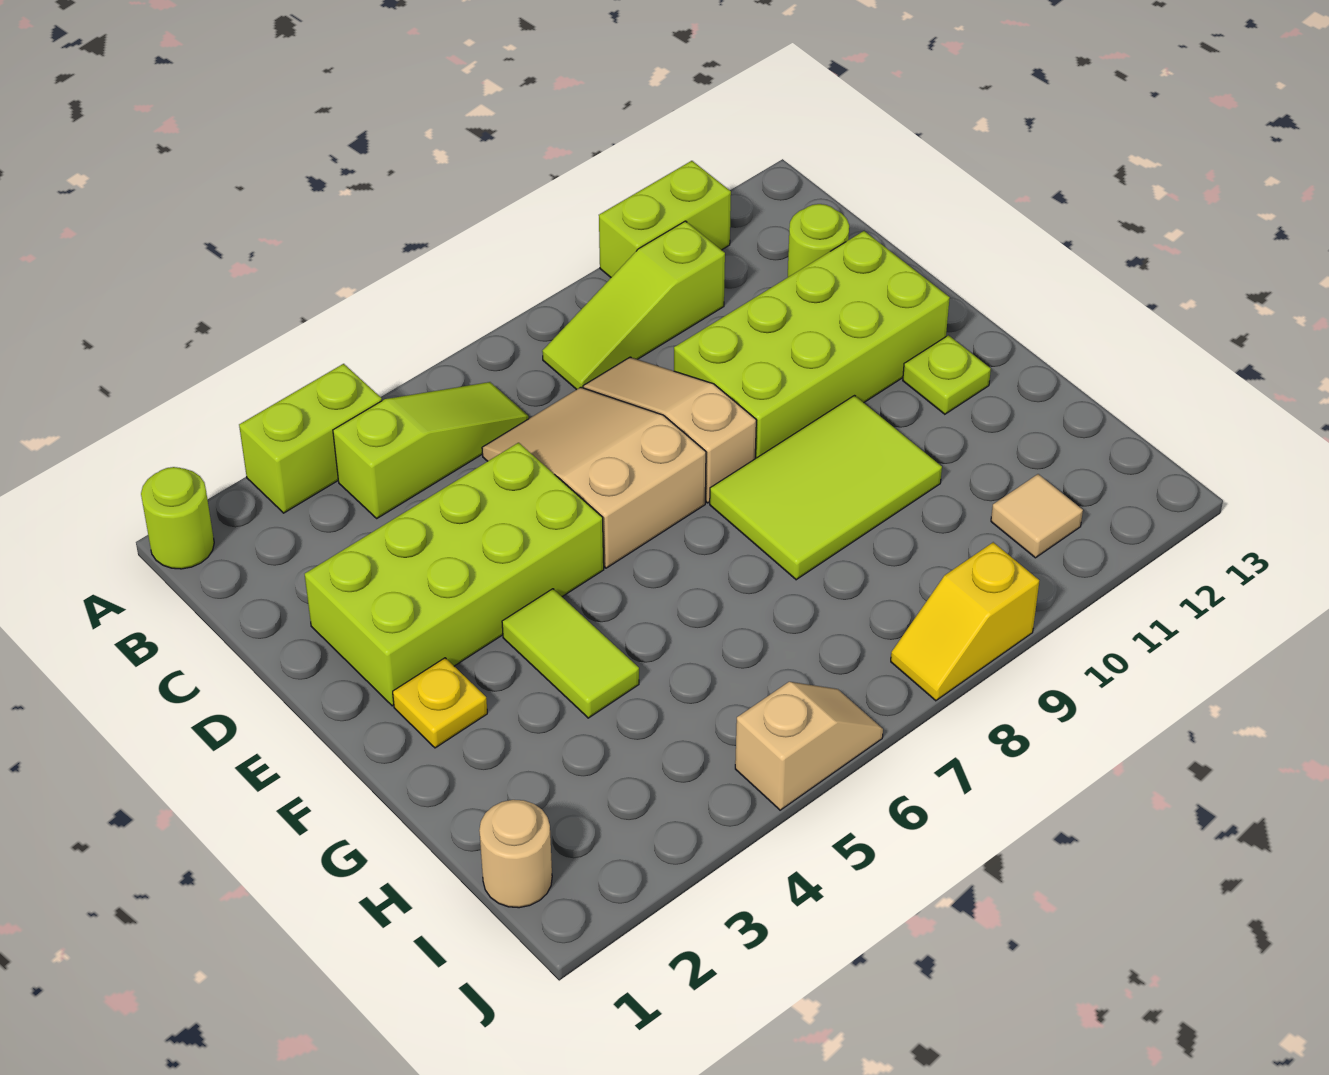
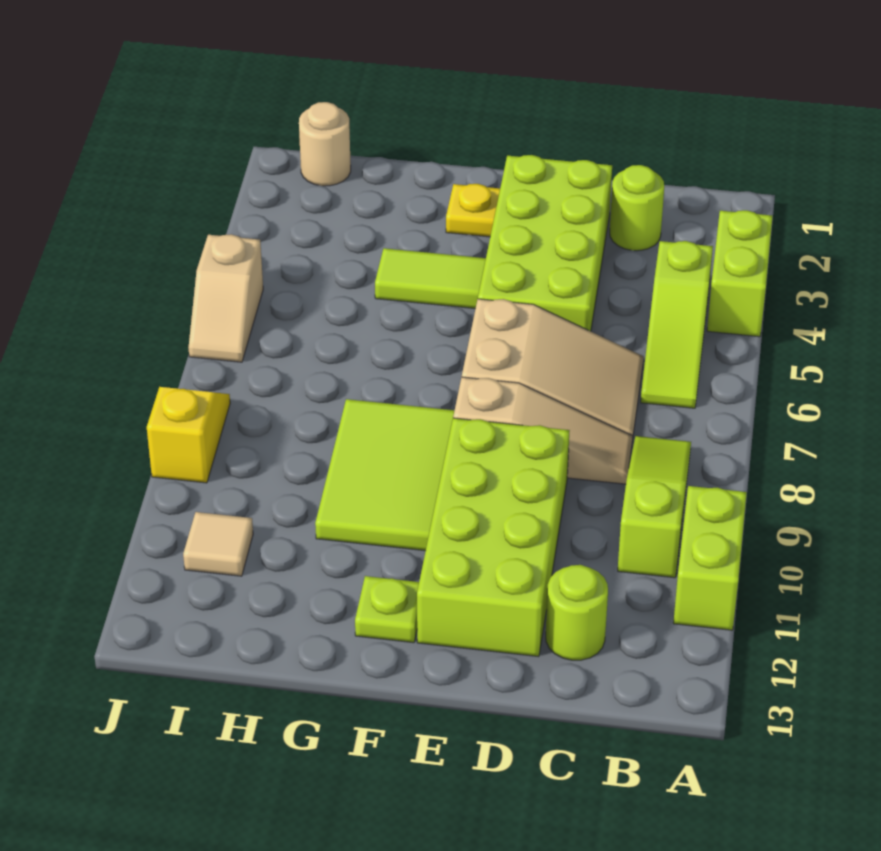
lime round brick A1 level 1 -> lime round brick C2 level 1

